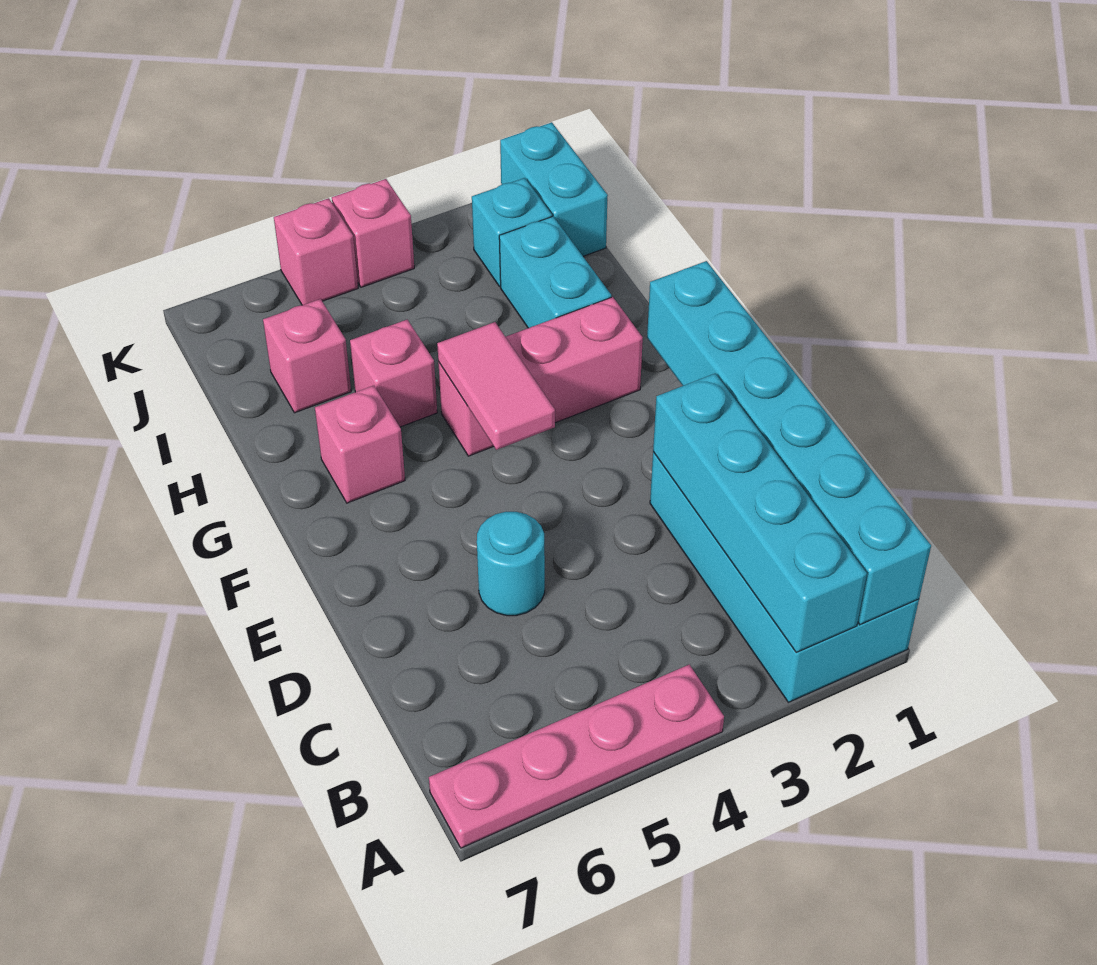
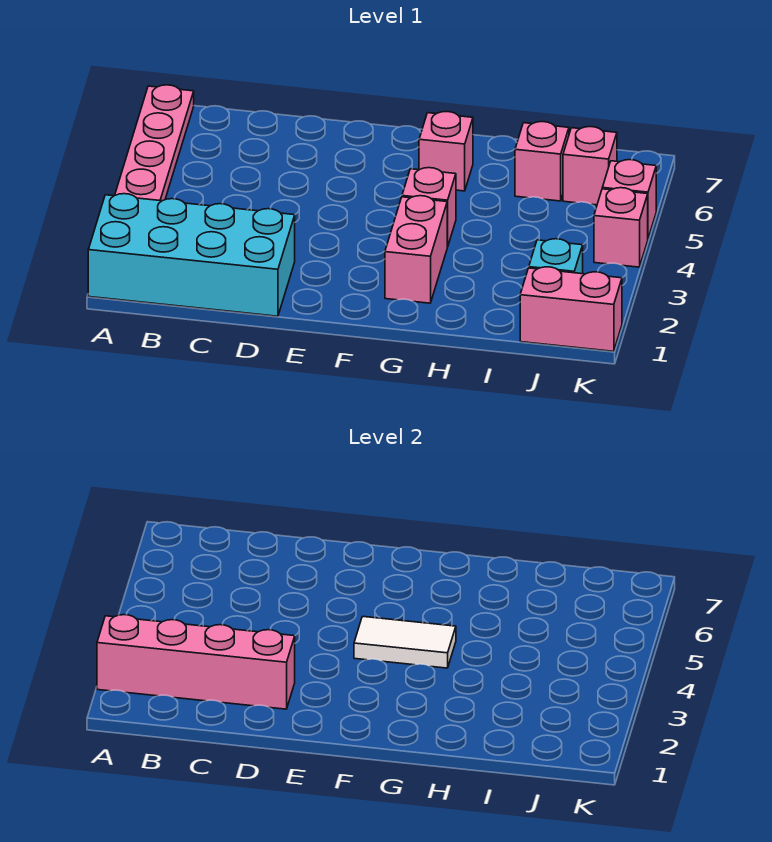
cyan brick A1:F1 level 2 -> none
cyan brick A2:D2 level 2 -> pink brick A2:D2 level 2
cyan round brick D5 level 1 -> none
pink tile F4:G4 level 2 -> white tile F4:G4 level 2
cyan brick H2:I2 level 1 -> none
pink brick H5 level 1 -> pink brick J6 level 1
cyan brick J1:K1 level 1 -> pink brick J1:K1 level 1

